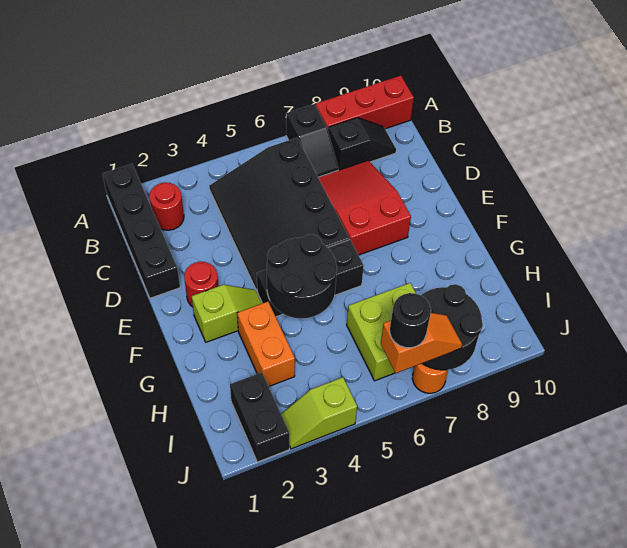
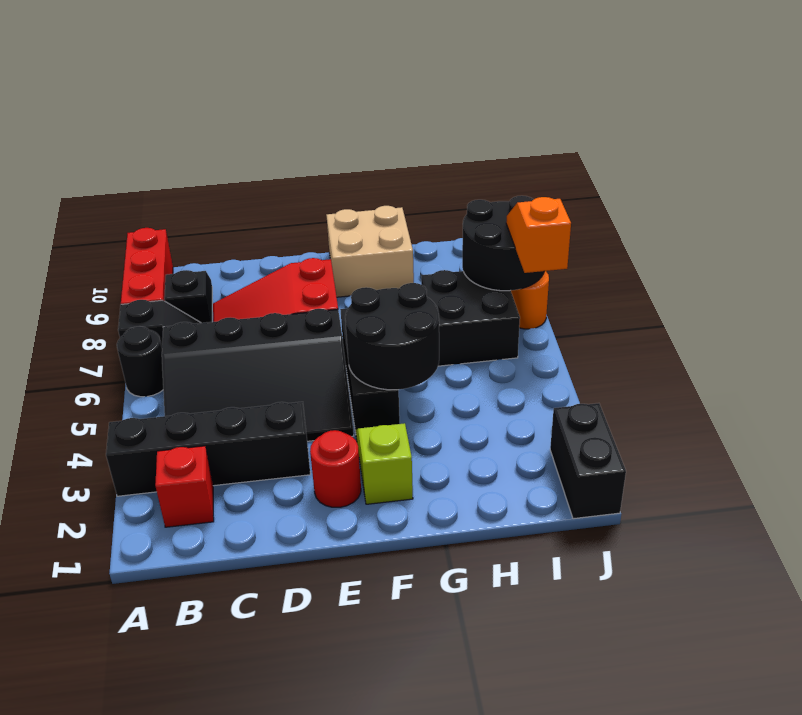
black brick A1:D1 level 1 -> black brick A3:D3 level 1
red round brick B2 level 1 -> red brick B2 level 1
none -> tan brick F9:G10 level 1
orange brick G3:H3 level 1 -> none
lime brick H6:I7 level 1 -> black brick H6:I7 level 1
black brick I2:J2 level 1 -> black brick J1:J2 level 1
lime slope J3:J4 level 1 top 4 -> none
black round brick J6 level 4 -> black round brick A6 level 1

